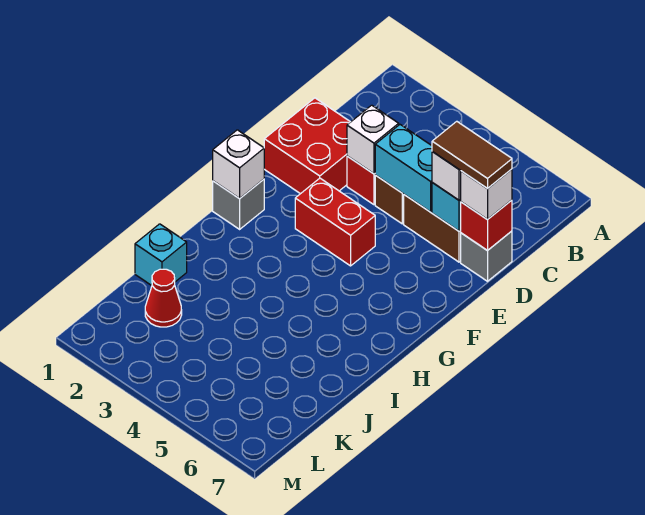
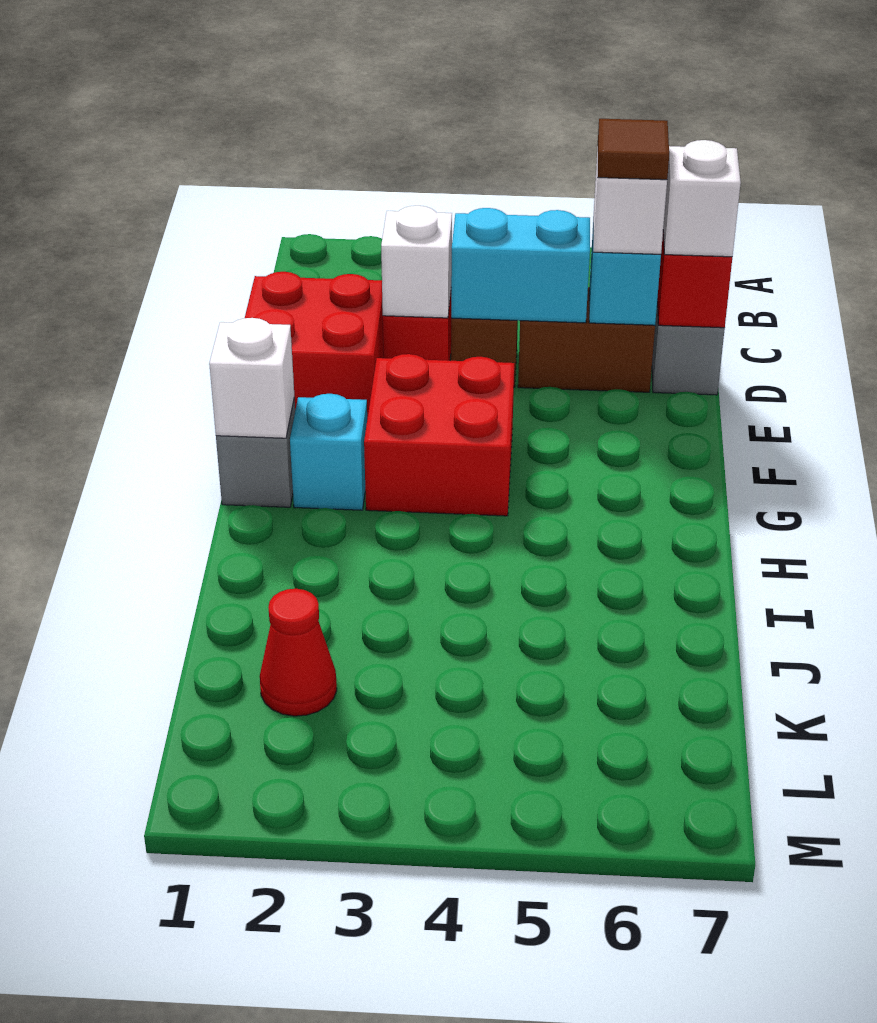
brown tile D6:D7 level 4 -> brown tile D6 level 4
red brick F3:F4 level 1 -> red brick F3:G4 level 1
cyan brick J1 level 1 -> cyan brick G2 level 1

